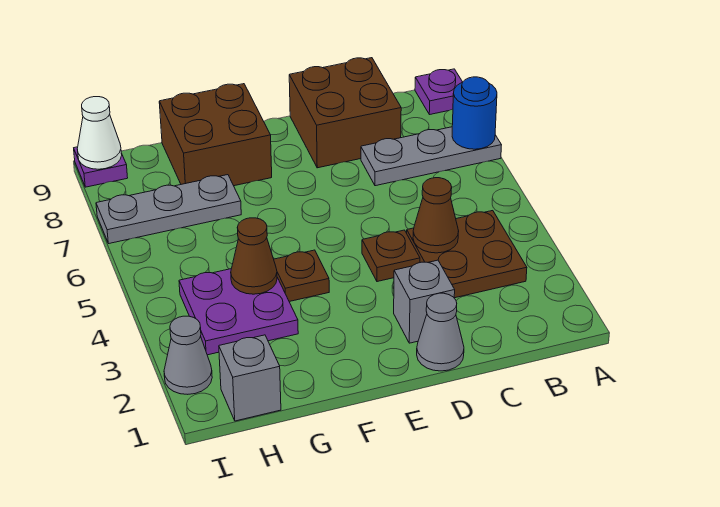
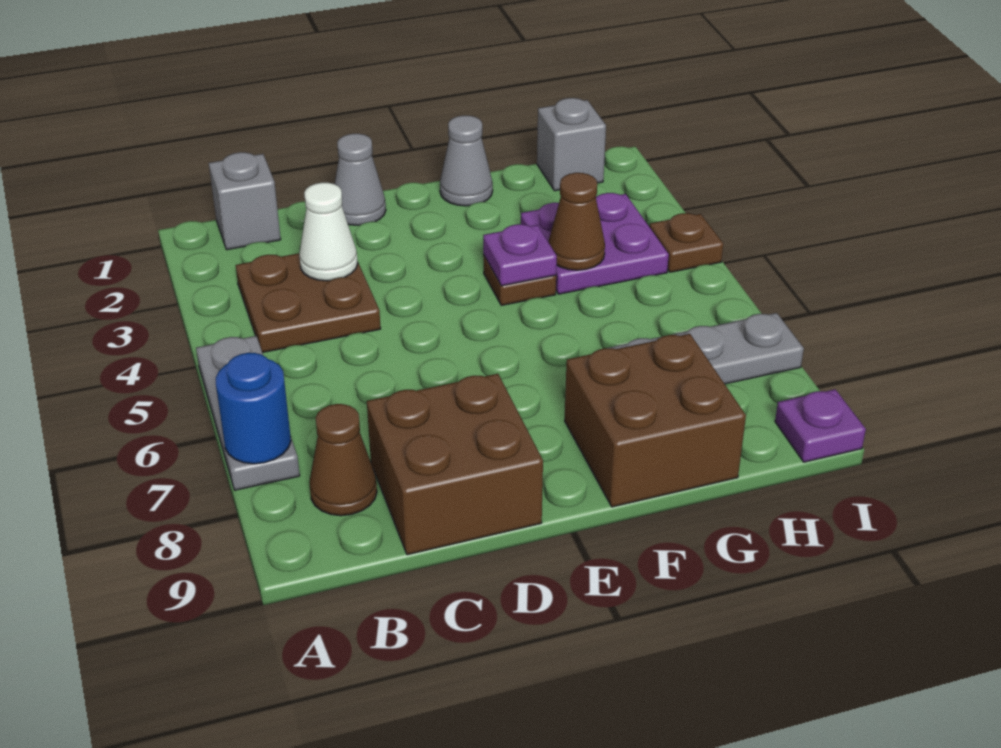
grey plate A7:C7 level 1 -> grey plate A5:A7 level 1
purple plate A9 level 1 -> purple plate F4 level 2
brown cone C4 level 2 -> brown cone B8 level 1
grey brick D2 level 1 -> grey brick B1 level 1
brown plate D4 level 1 -> brown plate I4 level 1
grey cone I2 level 1 -> grey cone F1 level 1
white cone I9 level 2 -> white cone C3 level 2

